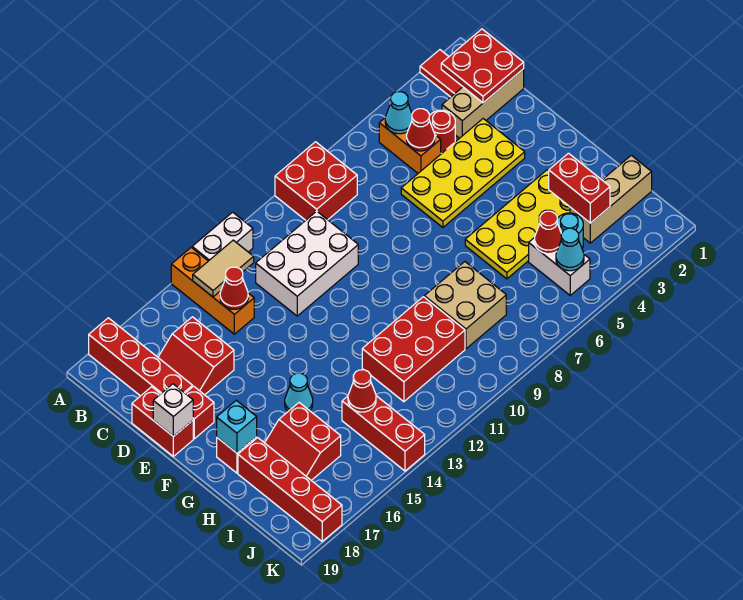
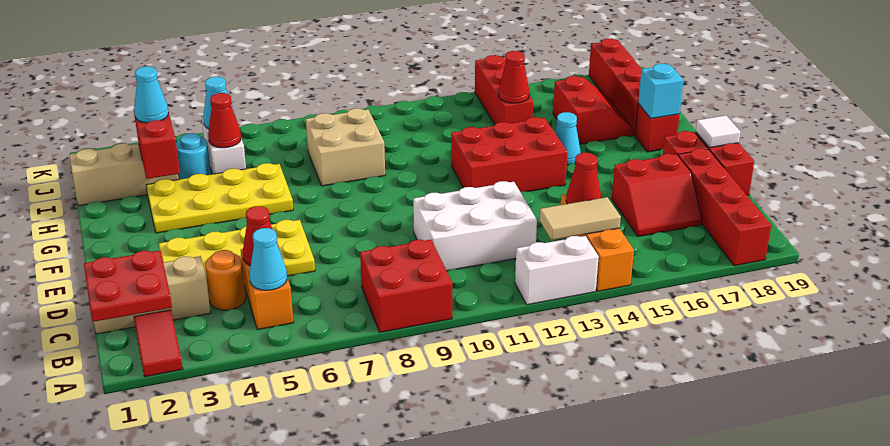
red round brick C4 level 1 -> orange round brick C4 level 1
red slope C16:D17 level 1 top 16 -> red slope C16:D17 level 1 top D
white brick E19 level 2 -> white tile E19 level 2
red brick H10:I12 level 1 -> red brick F12:G14 level 1
none -> cyan cone I3 level 3

